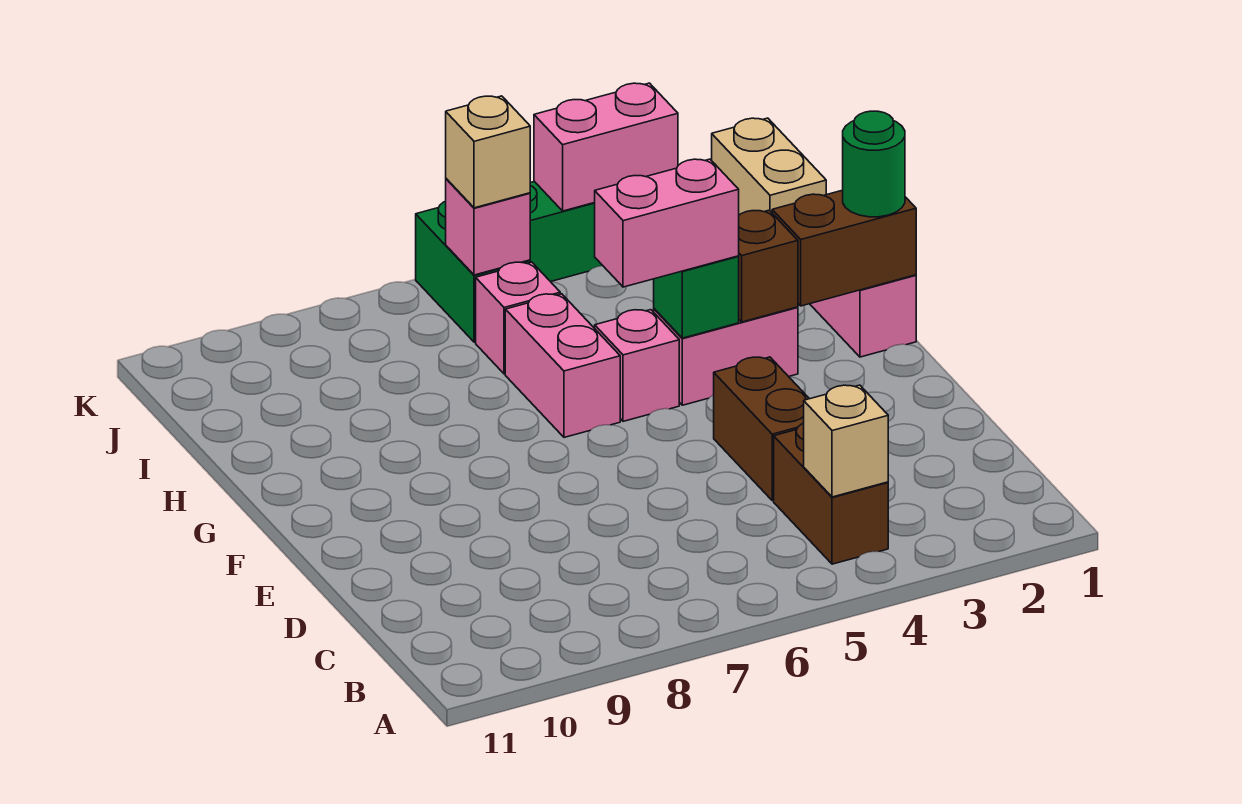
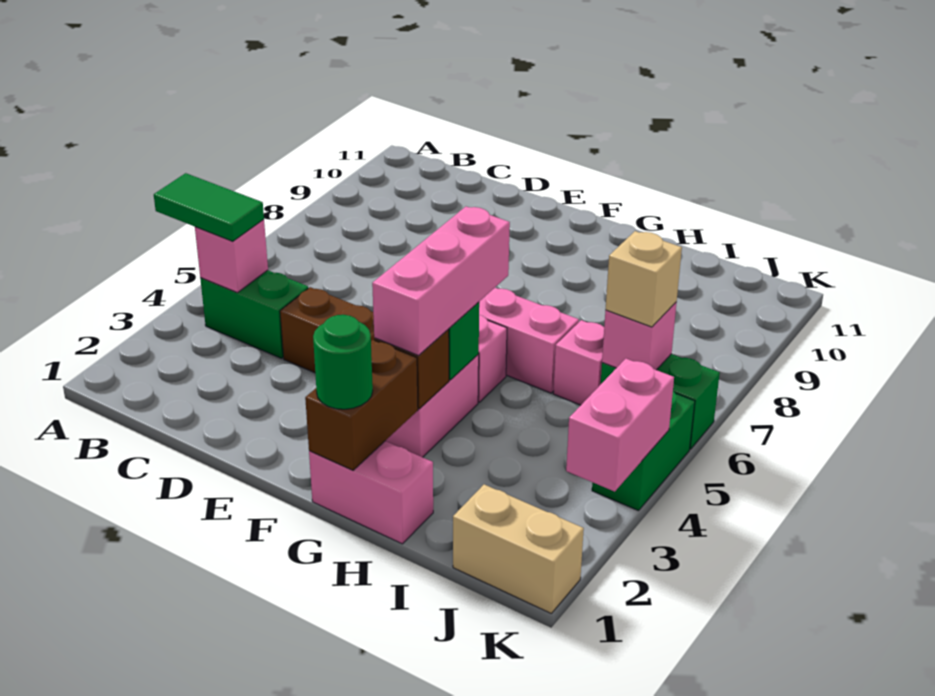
none -> green tile A4:B4 level 3
brown brick B4:C4 level 1 -> green brick B4:C4 level 1
tan brick B4 level 2 -> pink brick B4 level 2
pink brick G4:G5 level 3 -> pink brick G3:G5 level 3

